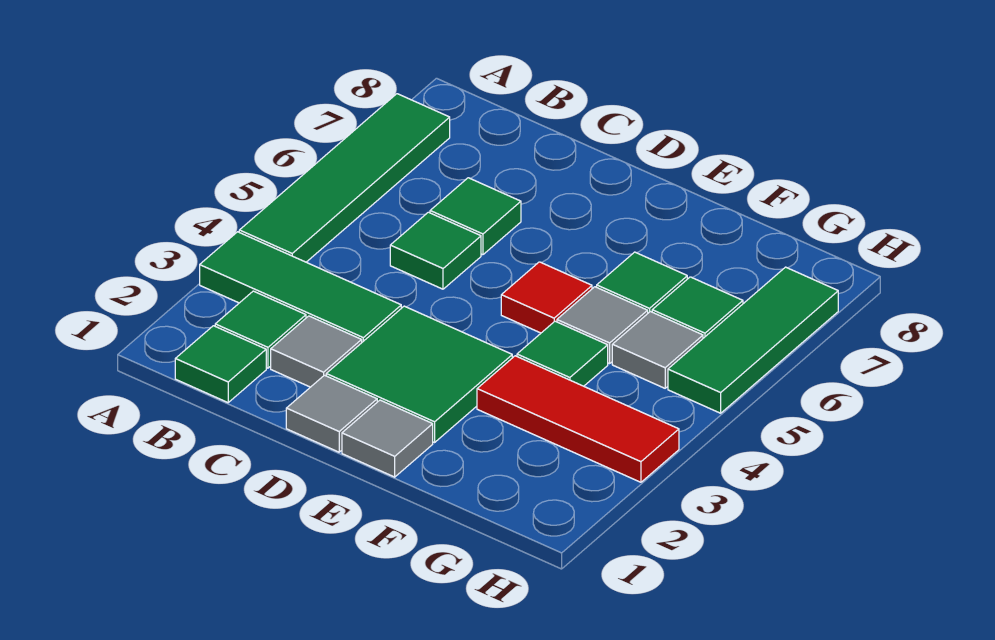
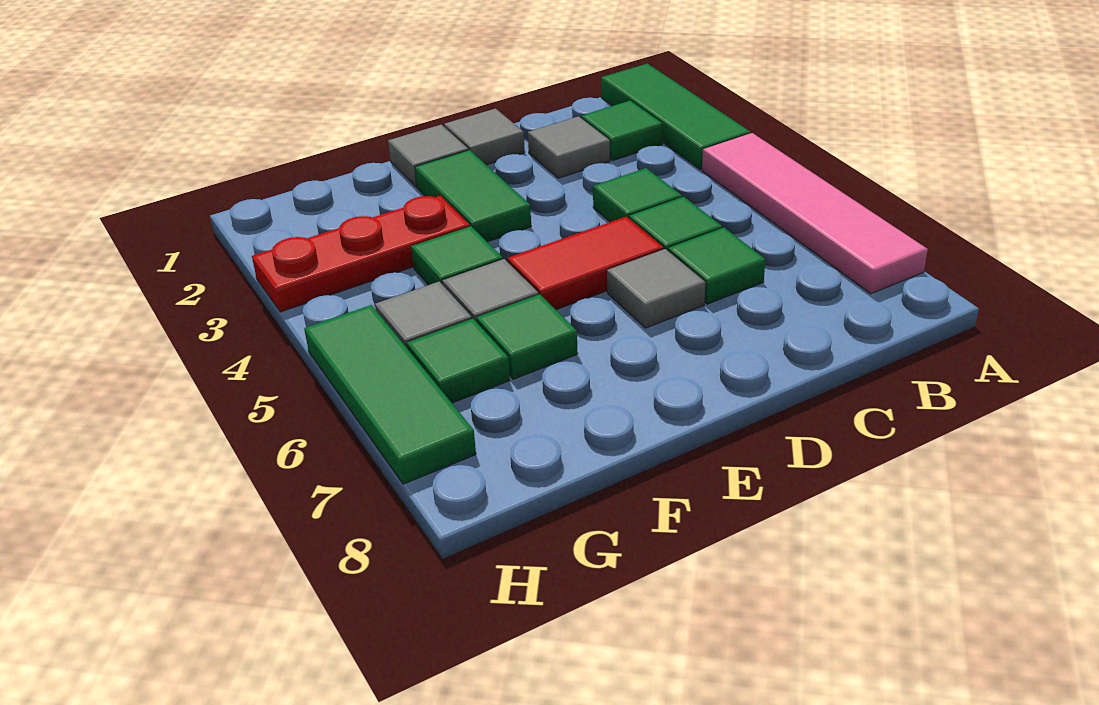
green tile A3:C3 level 1 -> green tile A1:A3 level 1
green tile A4:A7 level 1 -> pink tile A4:A7 level 1
green tile B1 level 1 -> green tile C4 level 1
green tile D2:E3 level 1 -> green tile E2:E3 level 1
none -> grey tile D6 level 1
red tile E5 level 1 -> red tile D5:E5 level 1
red tile F3:H3 level 1 -> red plate F3:H3 level 1

